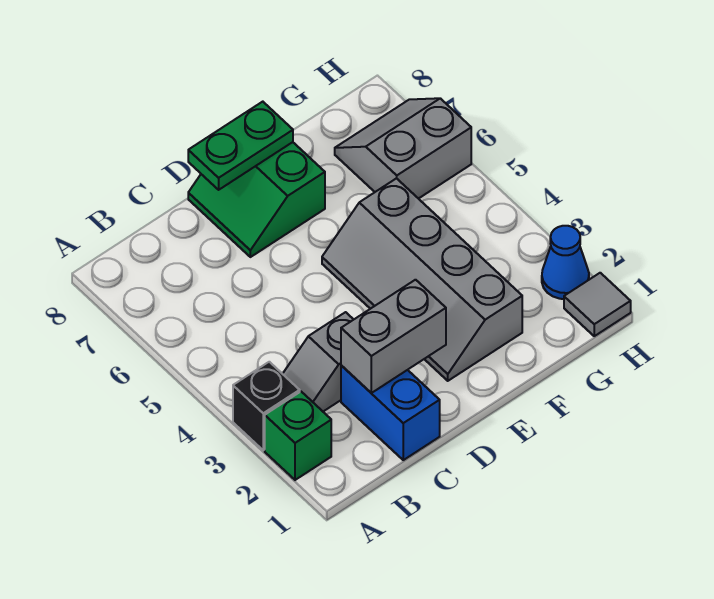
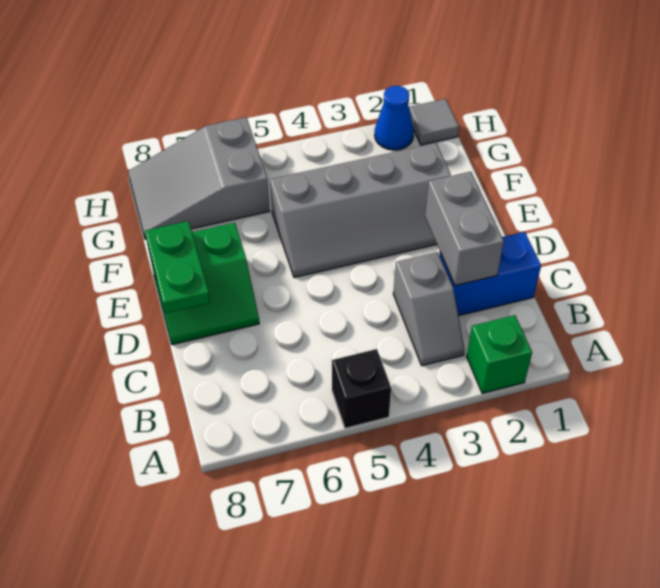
black brick A3 level 1 -> black brick A5 level 1
grey slope G6:H7 level 1 top 6 -> grey slope G6:H8 level 1 top 6

